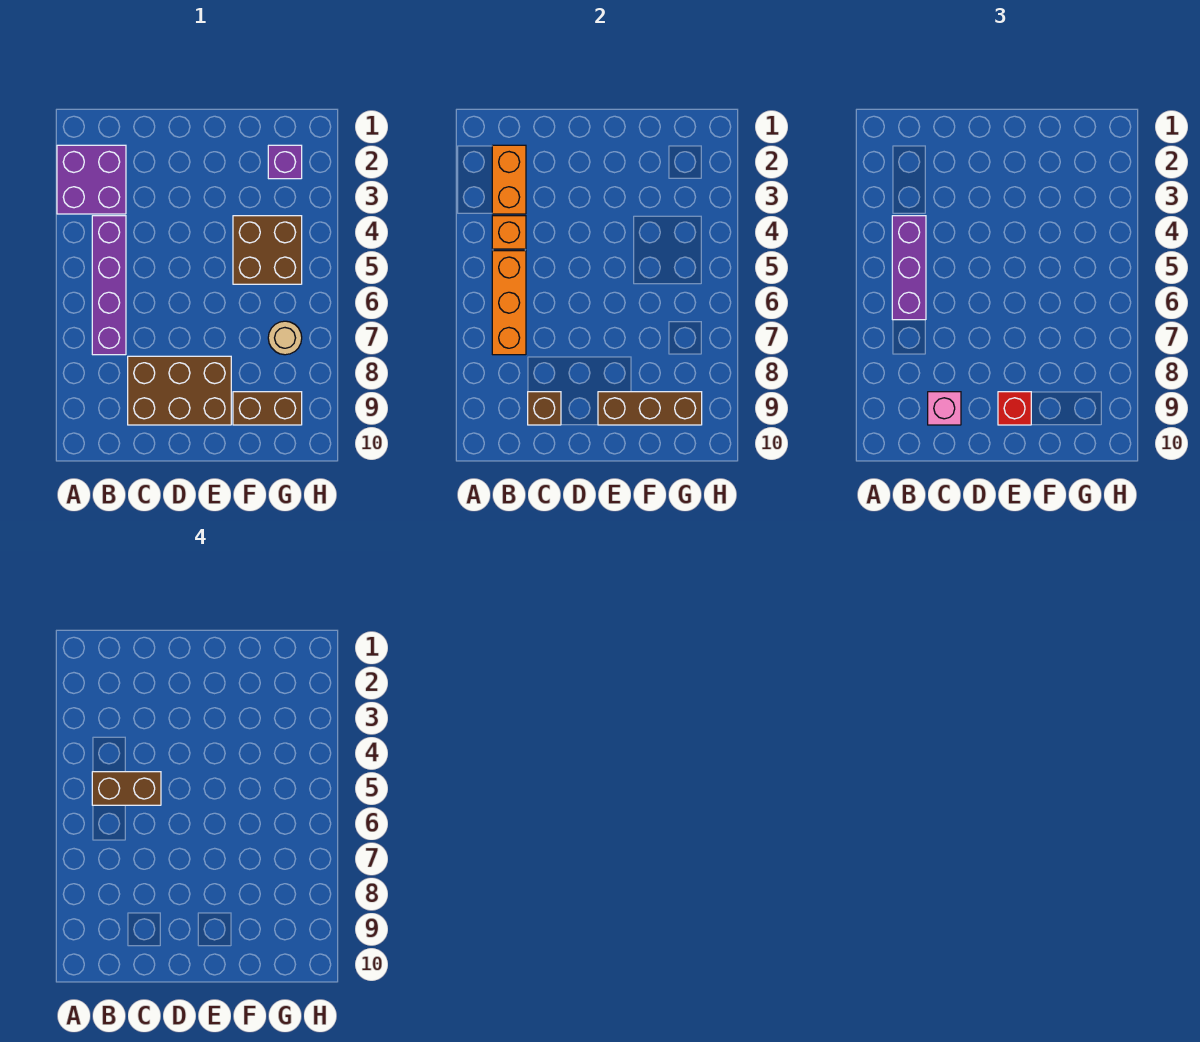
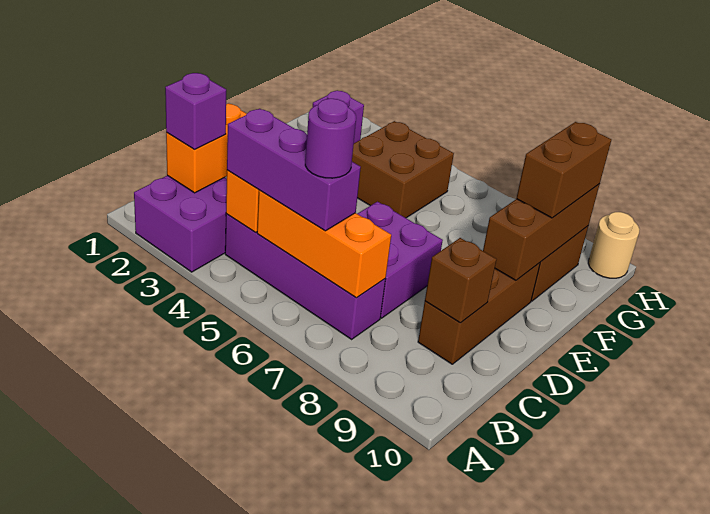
orange brick B2:B3 level 2 -> orange brick B2:C2 level 2
none -> purple brick B2 level 3
brown brick B5:C5 level 4 -> brown brick F9:G9 level 3
none -> purple round brick B6 level 4
none -> purple brick C6:D7 level 1
brown brick C8:E9 level 1 -> brown brick C9:E9 level 1
pink brick C9 level 3 -> none
red brick E9 level 3 -> none
tan round brick G7 level 1 -> tan round brick H10 level 1

